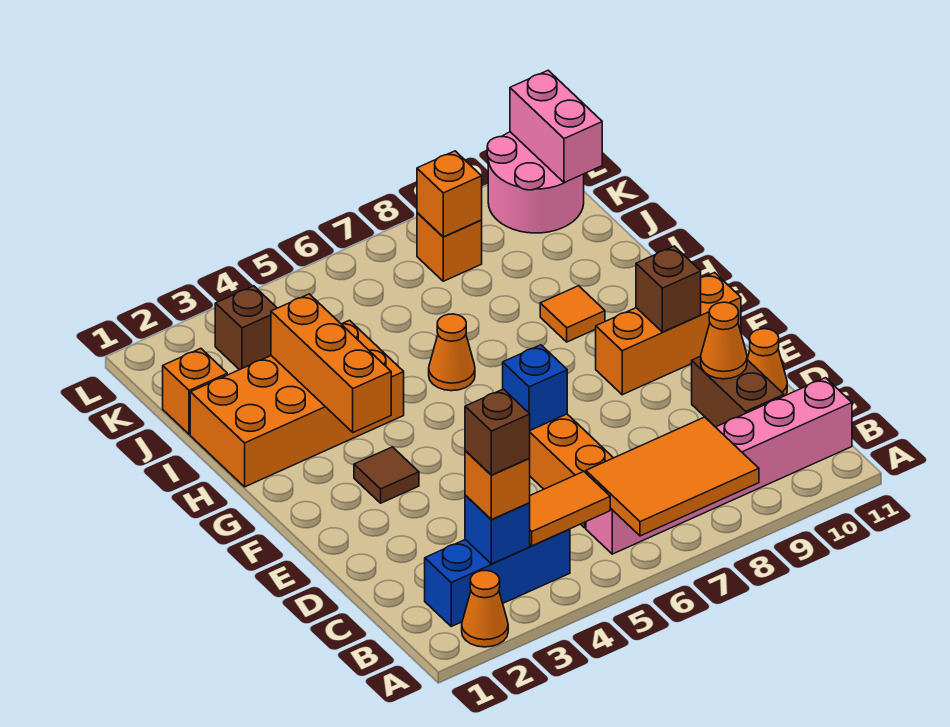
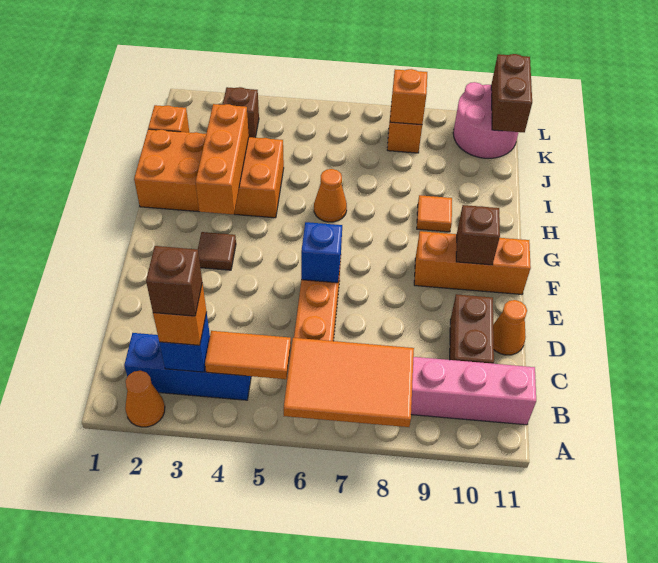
orange cone D10 level 2 -> none
pink brick K11:L11 level 2 -> brown brick K11:L11 level 2

